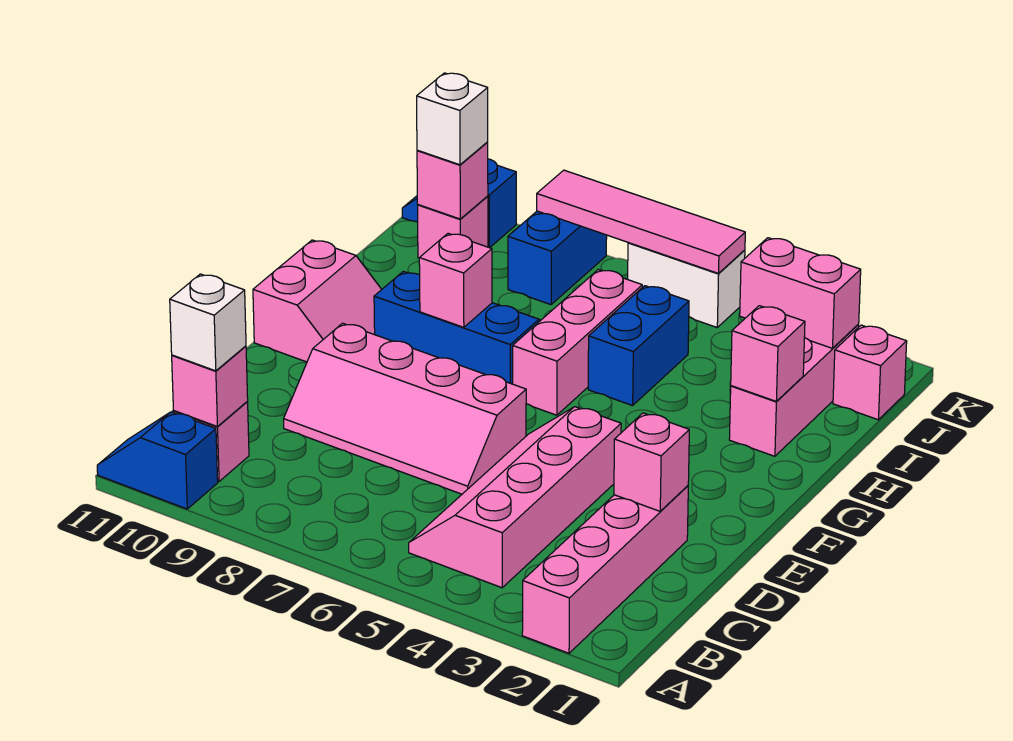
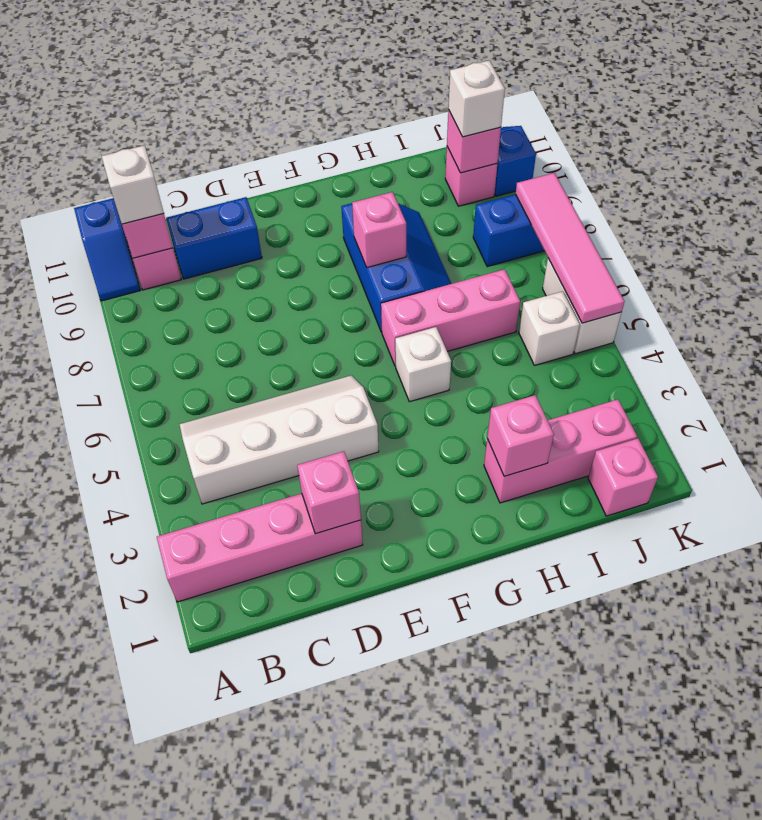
blue slope A10:A11 level 1 top 10 -> blue slope A10:A11 level 1 top 11
pink slope B4:E5 level 1 top 4 -> white slope B4:E5 level 1 top 4
pink slope D6:E9 level 1 top E -> none
pink slope F10:G11 level 1 top 11 -> none
none -> white brick G5 level 1
blue brick H5:I5 level 1 -> blue brick C10:D10 level 1
pink brick J2:J3 level 2 -> none
none -> white brick J5 level 1

